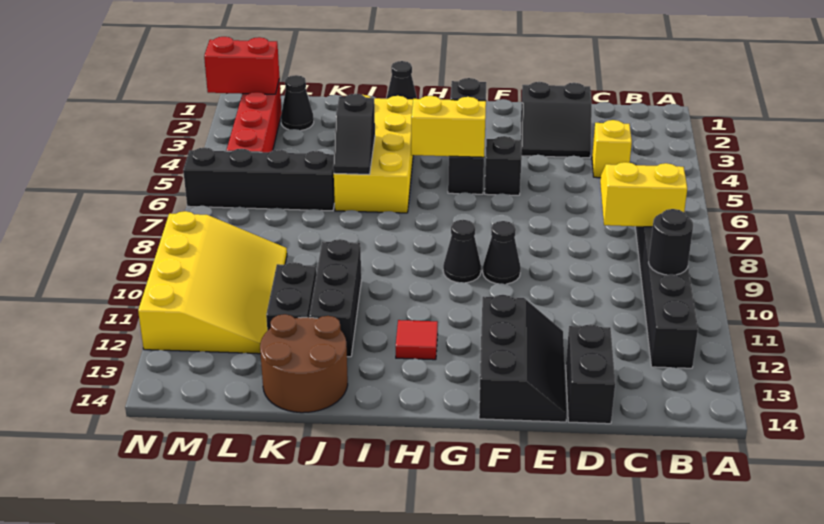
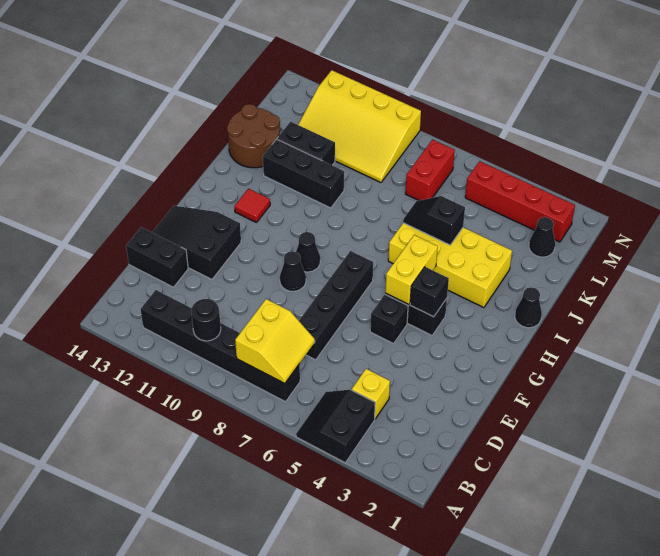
black slope D2:E3 level 1 top 2 -> black slope A4:B5 level 1 top 4
black slope E12:F14 level 1 top F -> black slope E12:F14 level 1 top 12
black brick K6:N6 level 1 -> black brick D7:G7 level 1
red brick M2:N2 level 2 -> red brick L7:M7 level 1

